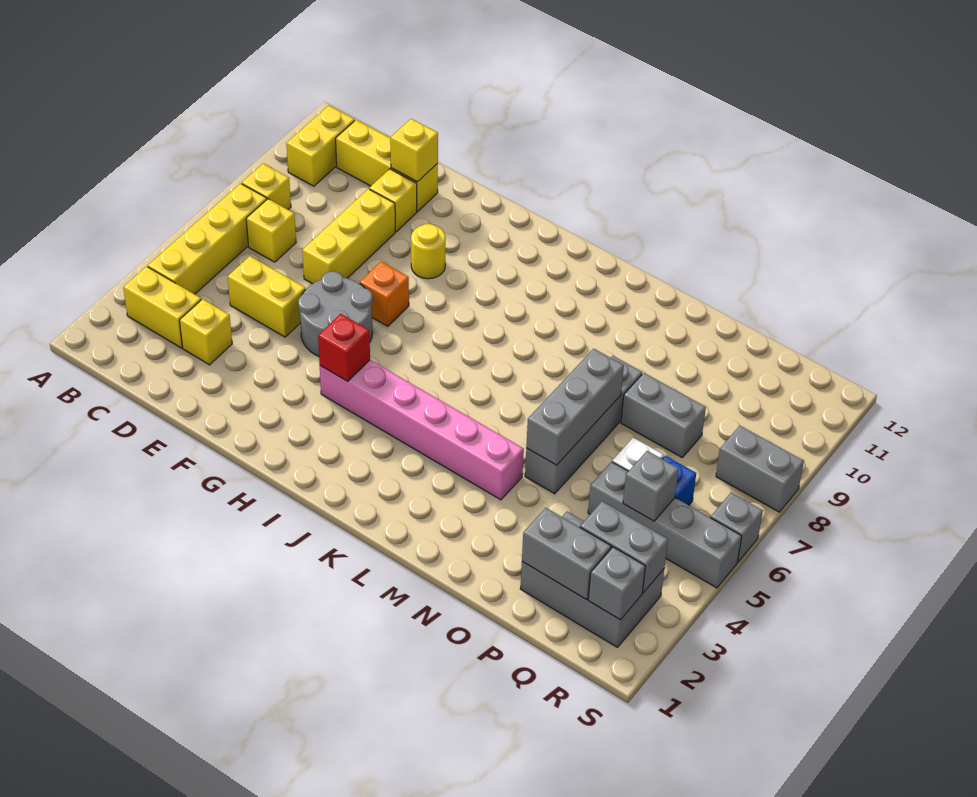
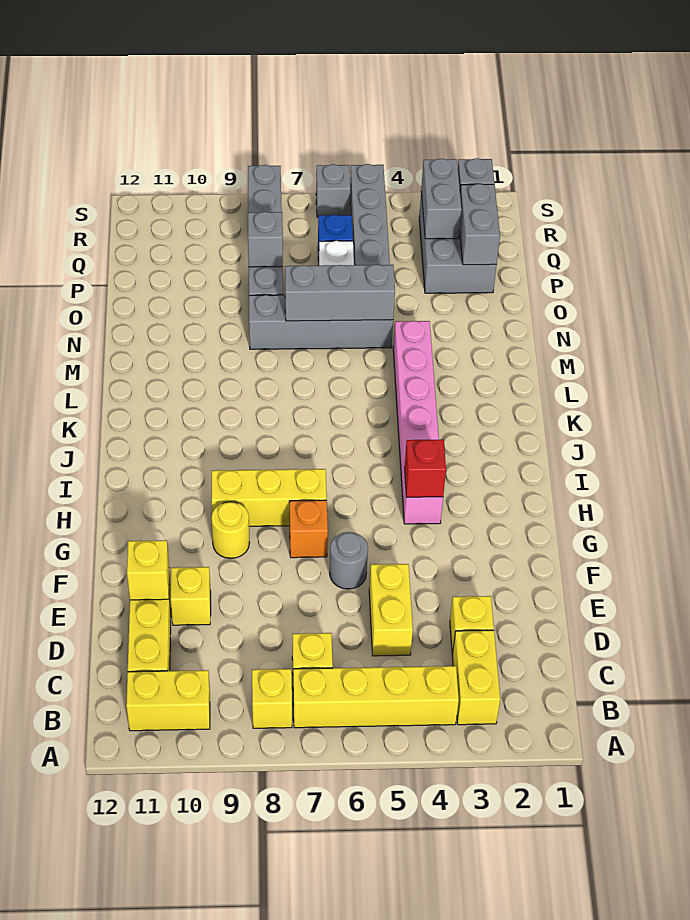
yellow brick E7:E9 level 1 -> yellow brick H7:H9 level 1
grey round brick F5:G6 level 1 -> grey round brick F6 level 1
grey brick Q5 level 2 -> grey brick P8 level 2

